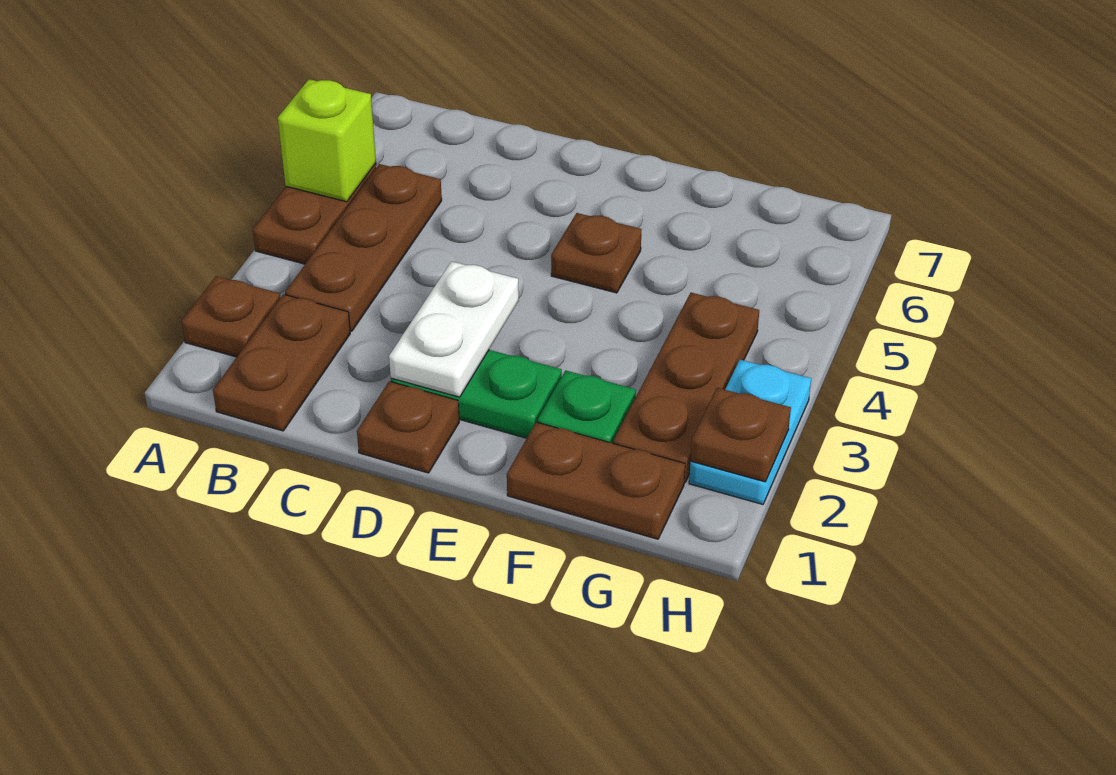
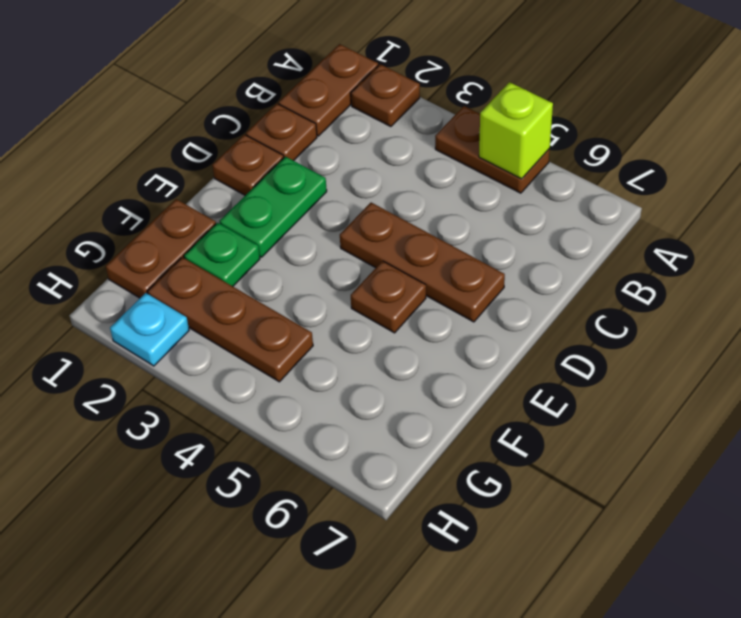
brown plate B1:B2 level 1 -> brown plate A1:B1 level 1
brown plate B3:B5 level 1 -> brown plate D4:D6 level 1
white plate D2:D3 level 2 -> none
cyan plate H2:H3 level 1 -> cyan plate H2 level 1
brown plate H2 level 2 -> brown plate C1 level 1

